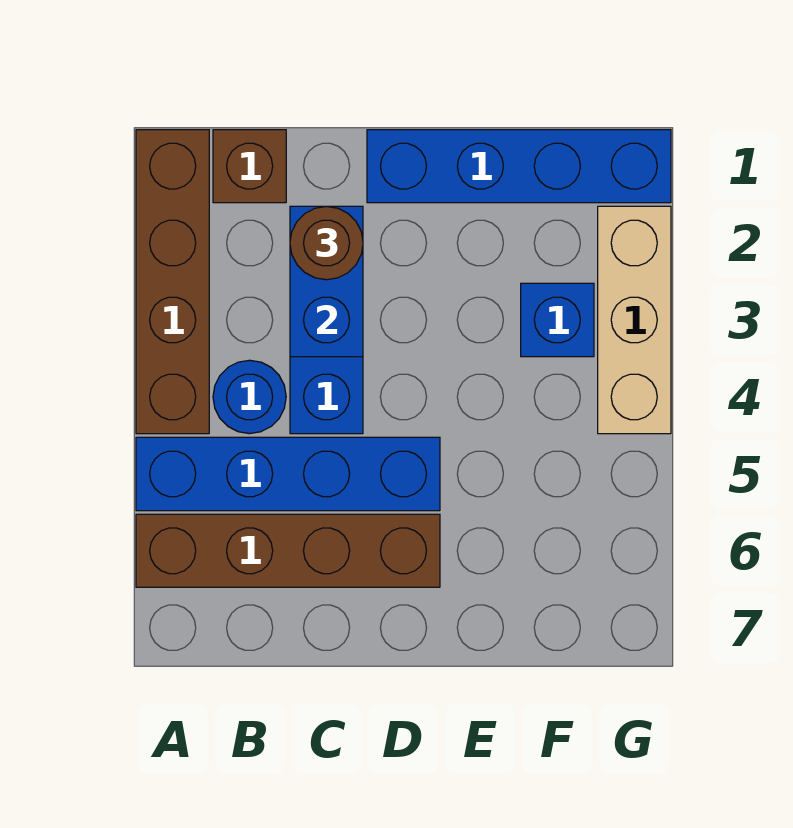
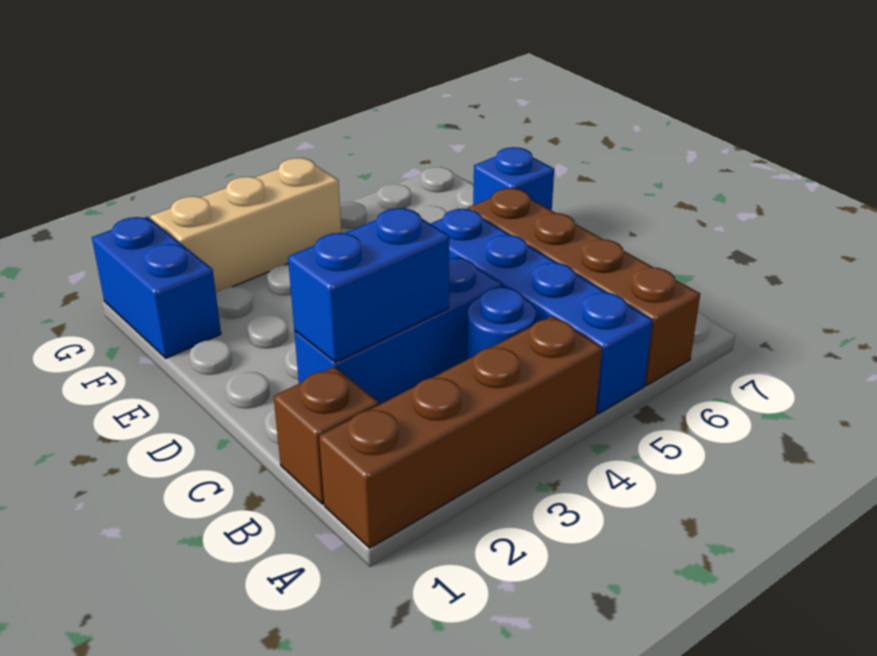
brown round brick C2 level 3 -> none
blue brick D1:G1 level 1 -> blue brick F1:G1 level 1
blue brick F3 level 1 -> blue brick E7 level 1

